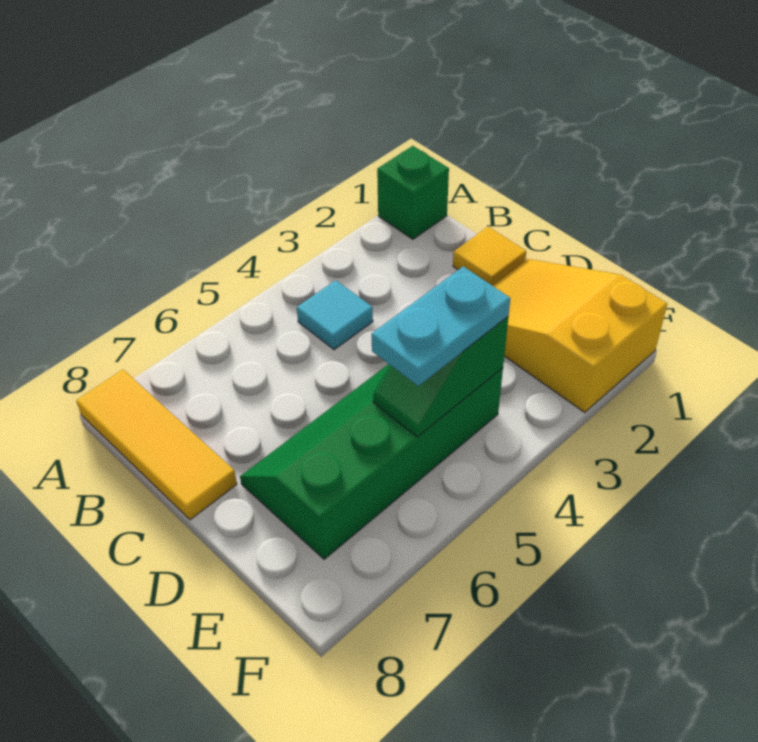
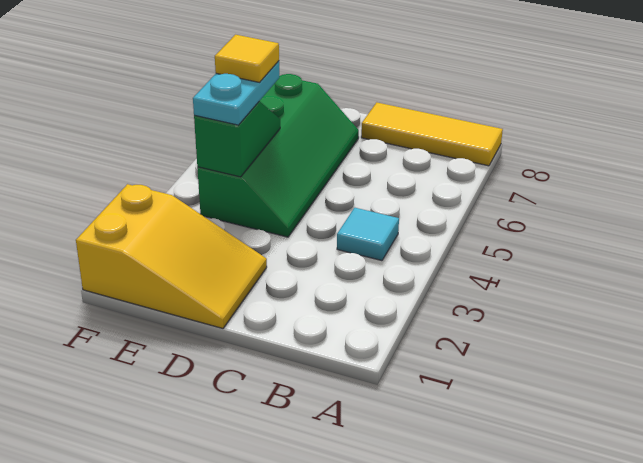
green brick A1 level 1 -> none
yellow tile C1 level 1 -> yellow tile E5 level 4

